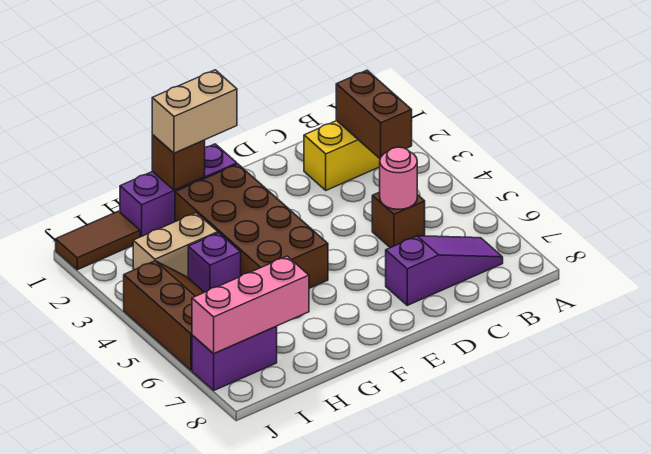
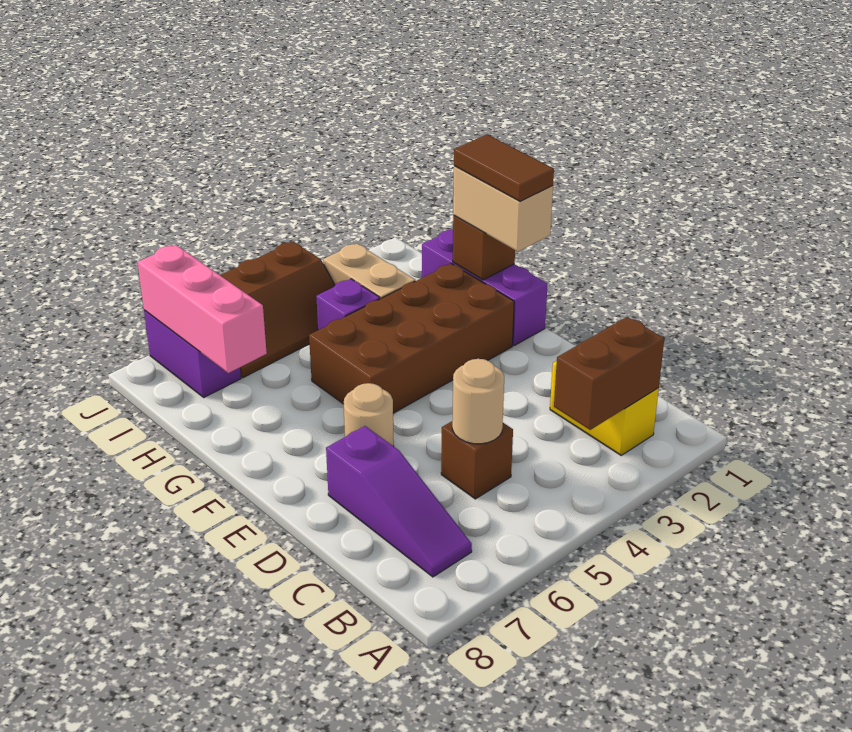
pink round brick C5 level 2 -> tan round brick C5 level 2
none -> tan round brick E6 level 1
brown tile I1:J1 level 1 -> brown tile F1:G1 level 4

